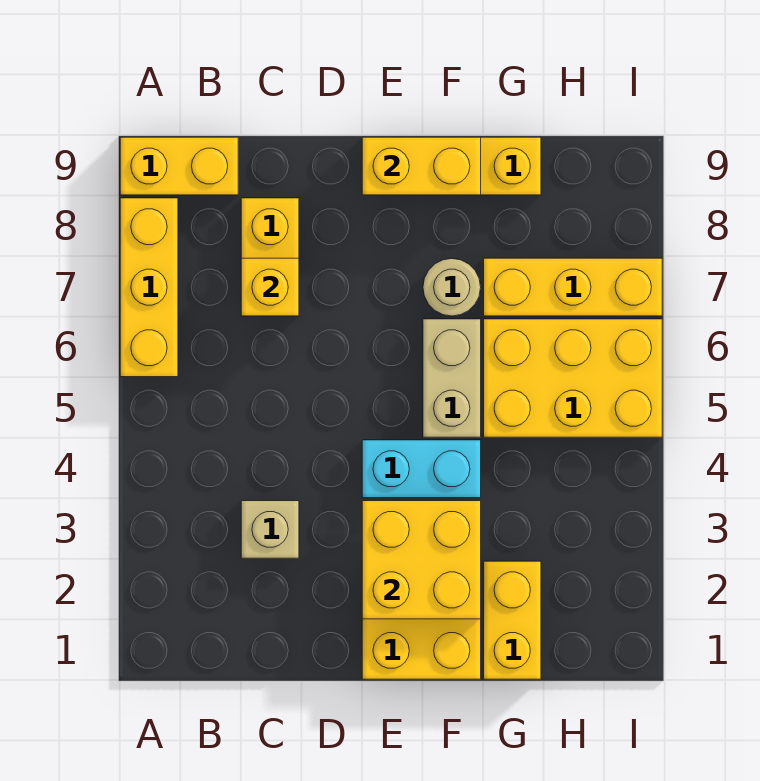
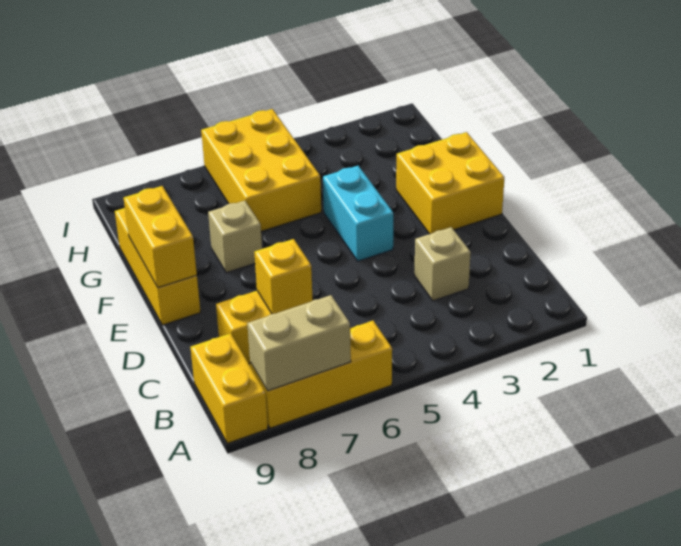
yellow brick E2:F3 level 2 -> none
tan brick F5:F6 level 1 -> tan brick A7:A8 level 2
tan round brick F7 level 1 -> tan brick F7 level 1
yellow brick G1:G2 level 1 -> none
yellow brick G7:I7 level 1 -> none

